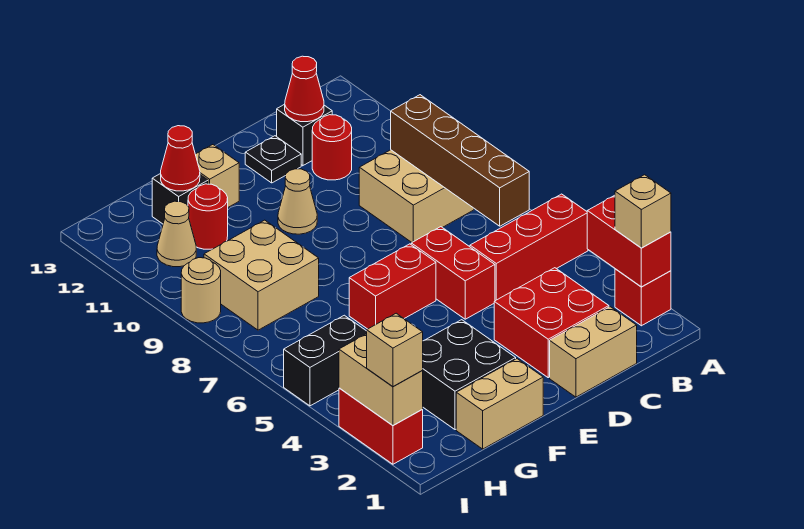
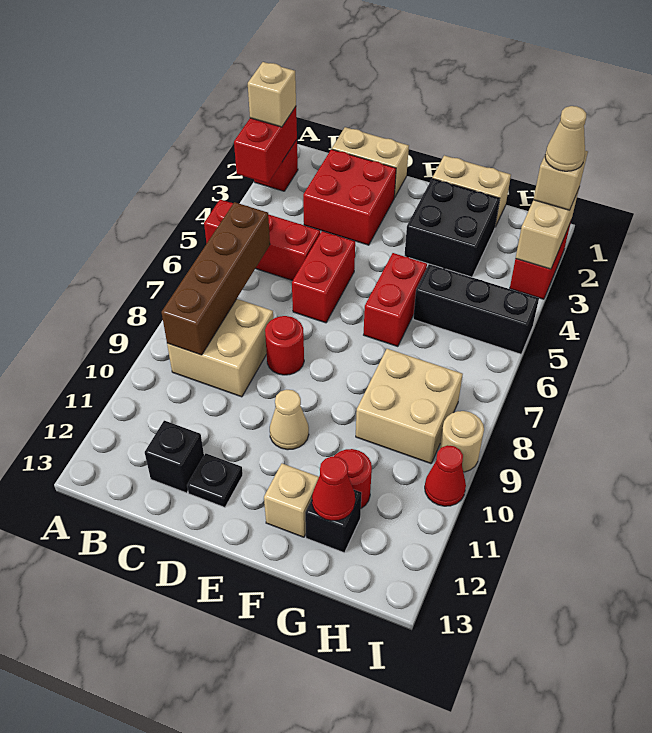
red round brick C11 level 1 -> red round brick D8 level 1
red cone C12 level 2 -> red cone I10 level 1
red brick E6:F6 level 1 -> red brick F5:F6 level 1
black brick H5:I5 level 1 -> black brick G5:I5 level 1
tan cone H11 level 1 -> tan cone I2 level 4

